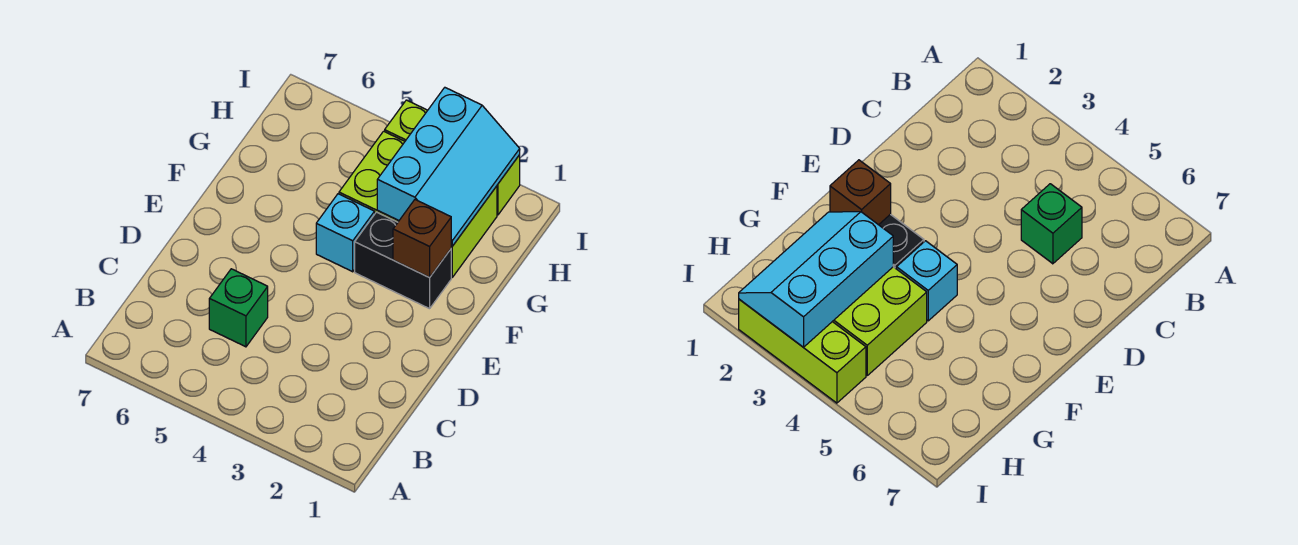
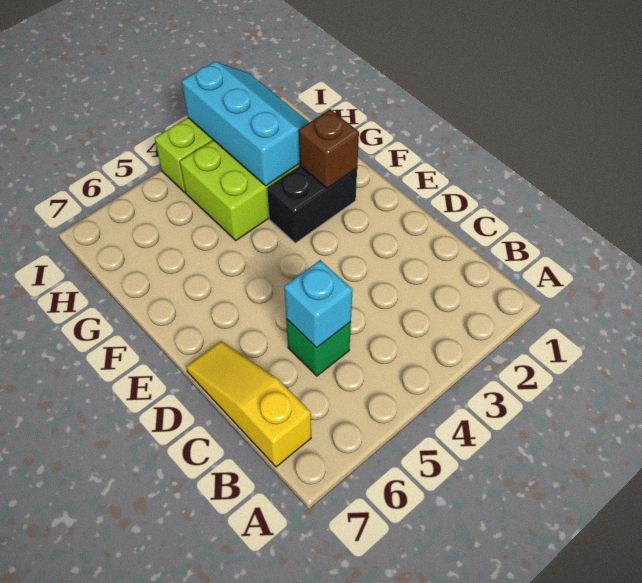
none -> yellow slope B7:D7 level 1 top B
cyan brick F4 level 1 -> cyan brick C5 level 2

